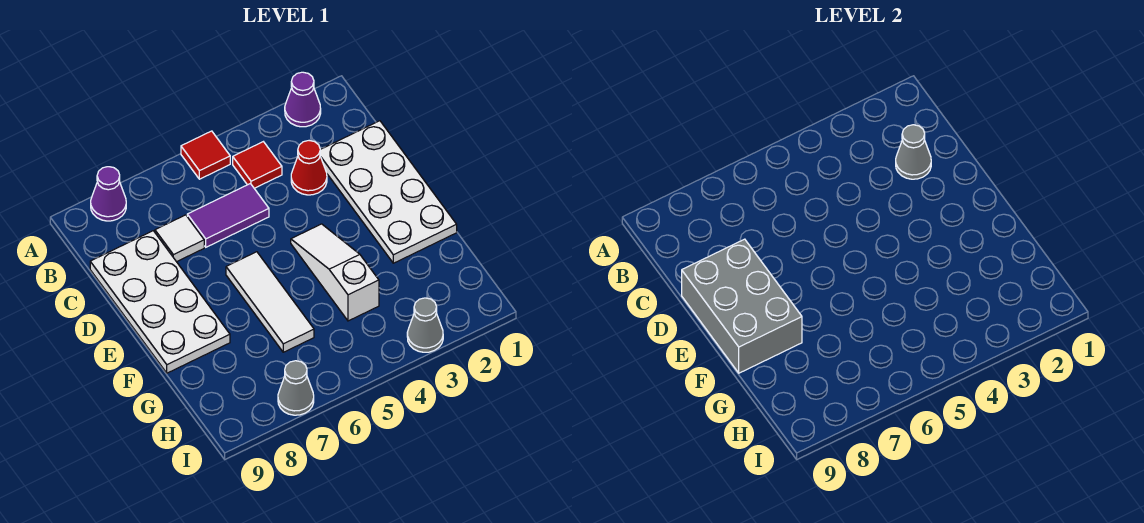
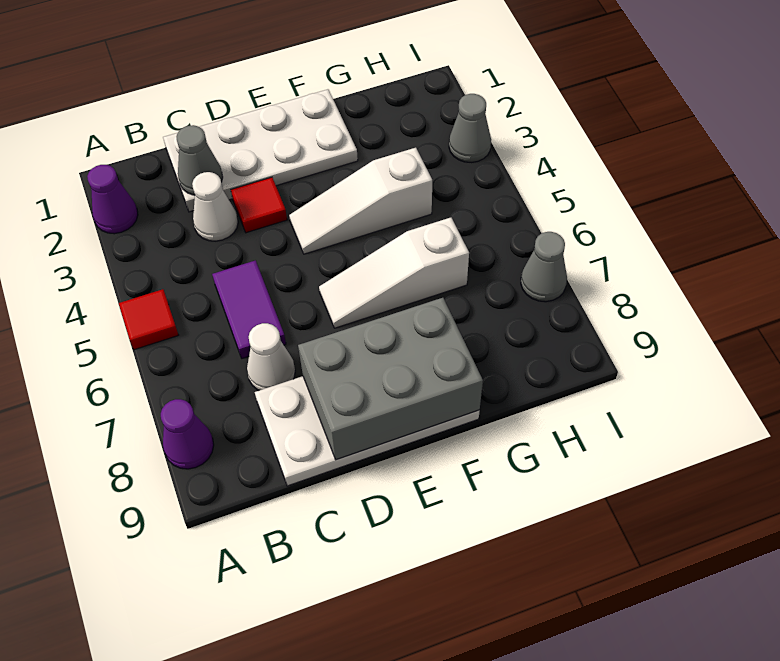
red tile B4 level 1 -> red tile D3 level 1
red cone C3 level 1 -> white cone C3 level 1
white tile C7 level 1 -> white cone C7 level 1
white tile E6:G6 level 1 -> white slope E6:G6 level 1 top G

